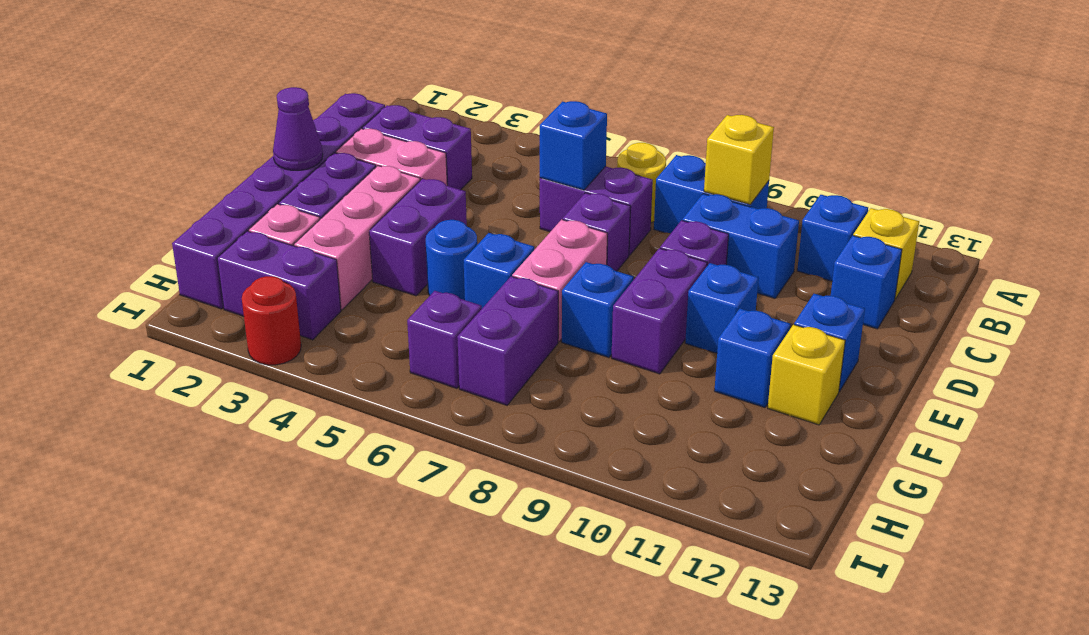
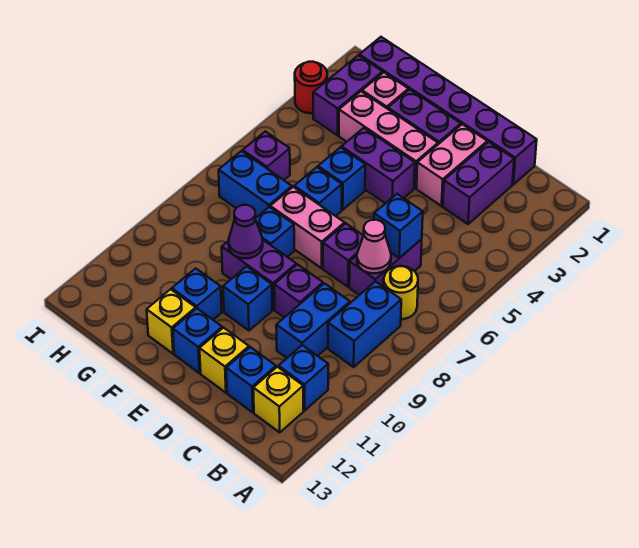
yellow brick B9 level 2 -> yellow brick D12 level 1
none -> pink cone C7 level 2
purple cone E1 level 2 -> purple cone F9 level 2
blue round brick F5 level 1 -> blue brick F5 level 1
purple brick G7:H7 level 1 -> blue brick G7:H7 level 1

